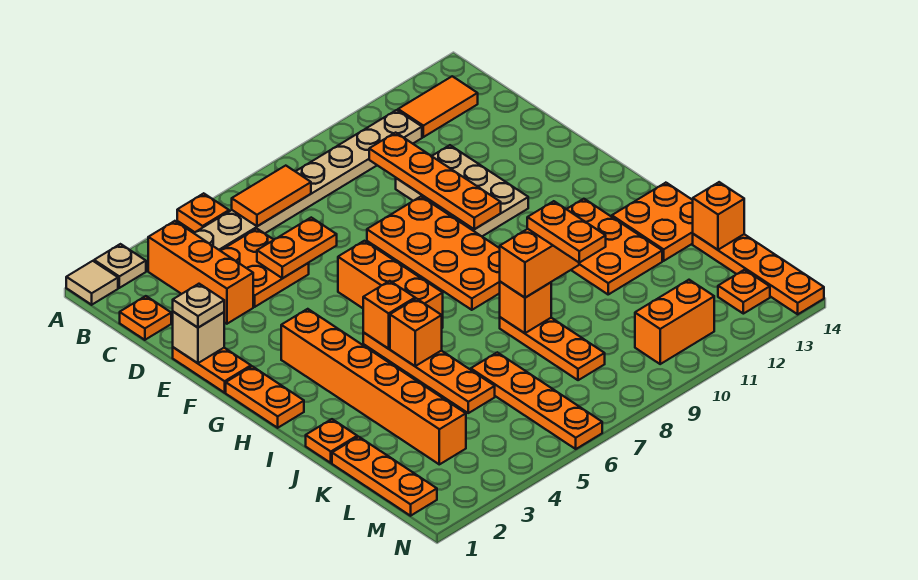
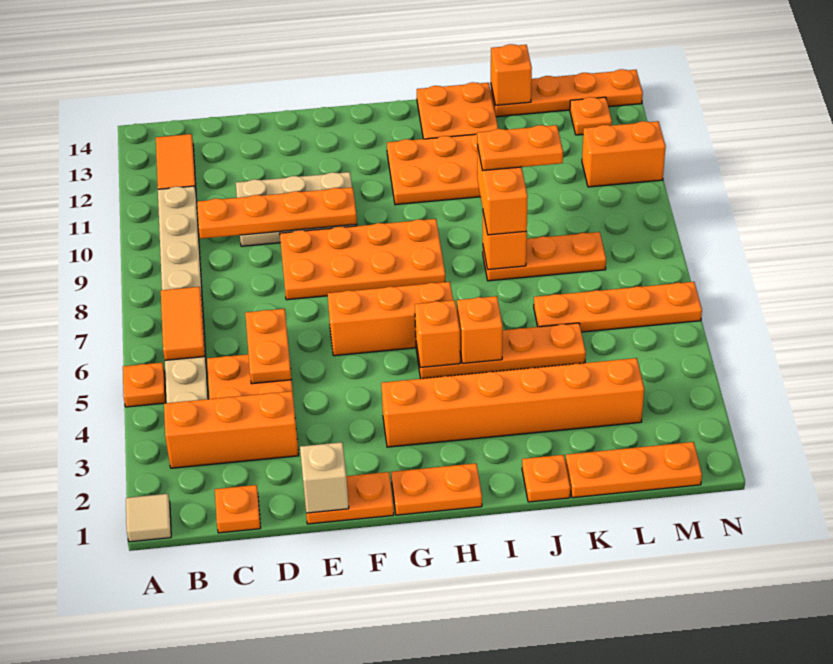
tan plate A2 level 1 -> none
tan plate E1 level 3 -> none
orange brick M10:M11 level 1 -> orange brick M11:N11 level 1

